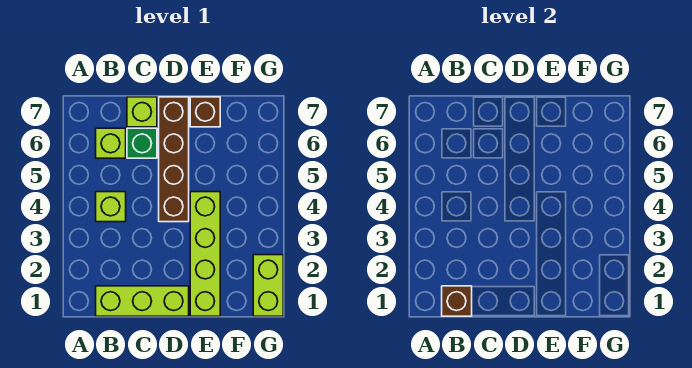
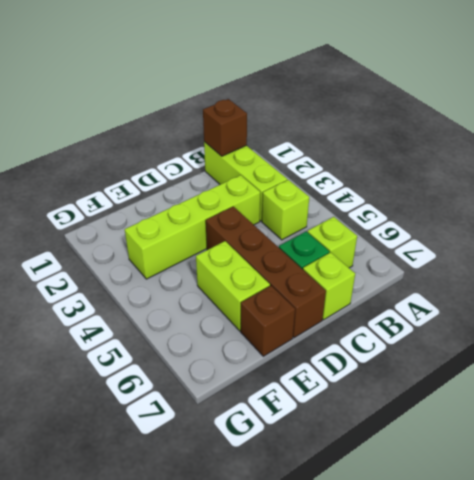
lime brick B1:D1 level 1 -> lime brick B1:B3 level 1
lime brick E1:E4 level 1 -> lime brick C3:F3 level 1
lime brick G1:G2 level 1 -> lime brick E5:E6 level 1

